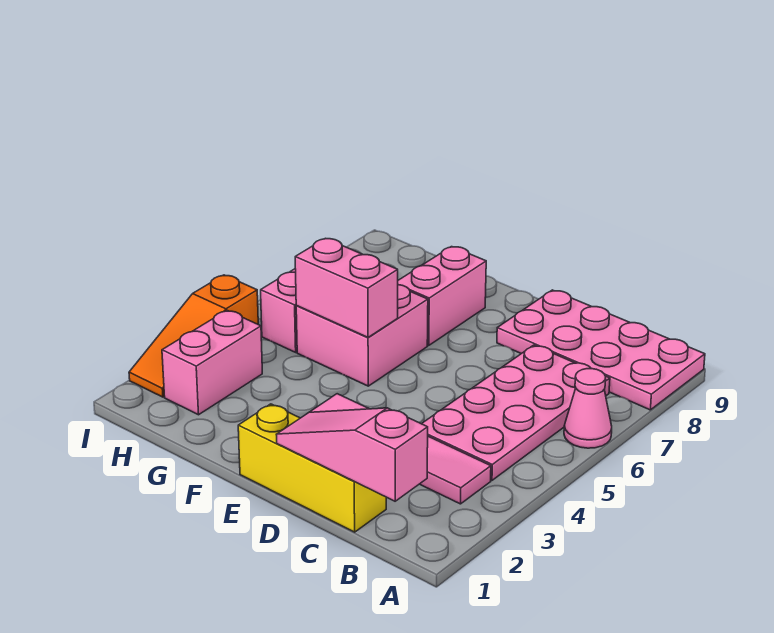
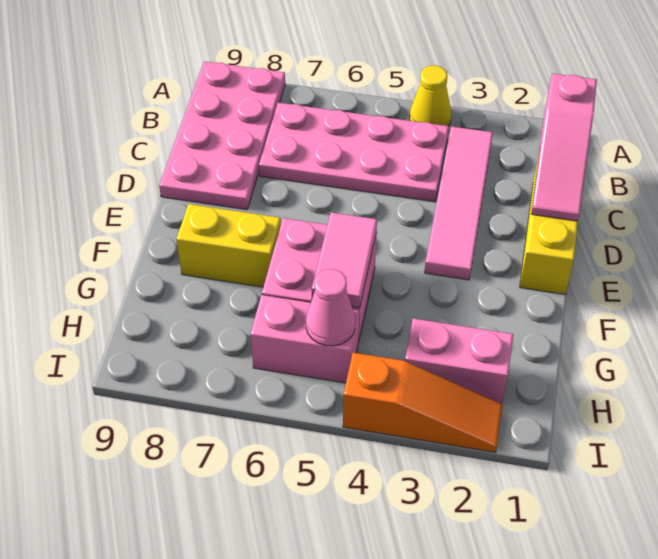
none -> yellow cone A4 level 1
pink cone A6 level 1 -> pink cone H5 level 2
pink brick F5:G5 level 2 -> pink tile F5:G5 level 2
pink brick F7:F8 level 1 -> yellow brick F7:F8 level 1

